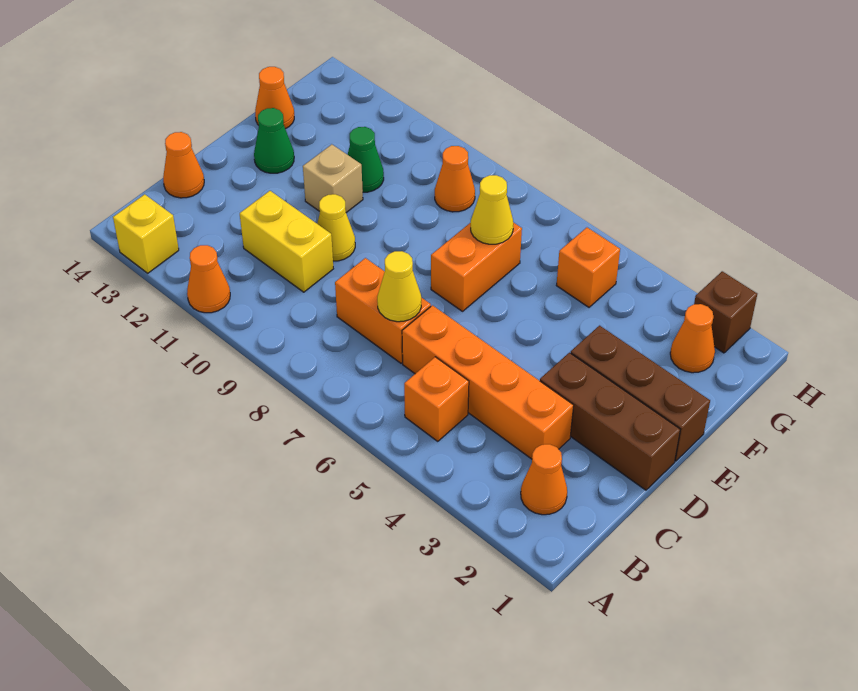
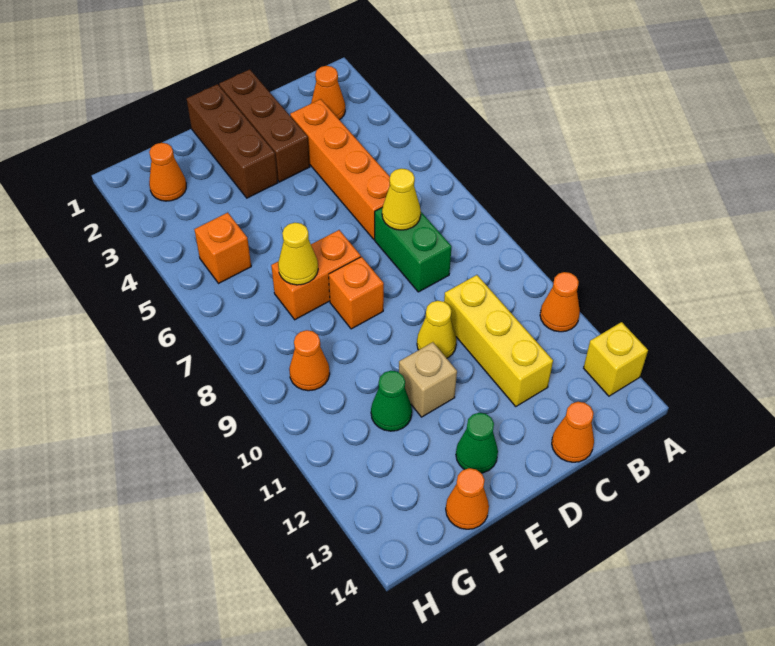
orange brick B5 level 1 -> orange brick E8 level 1
orange brick C7:C8 level 1 -> green brick C7:C8 level 1
yellow brick C10:C11 level 1 -> yellow brick C10:C12 level 1
brown brick H2 level 1 -> none

